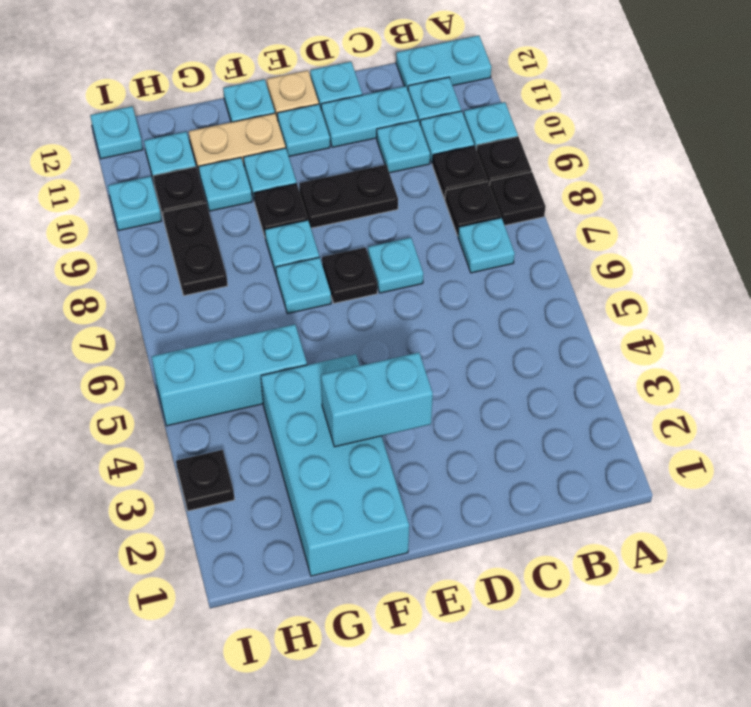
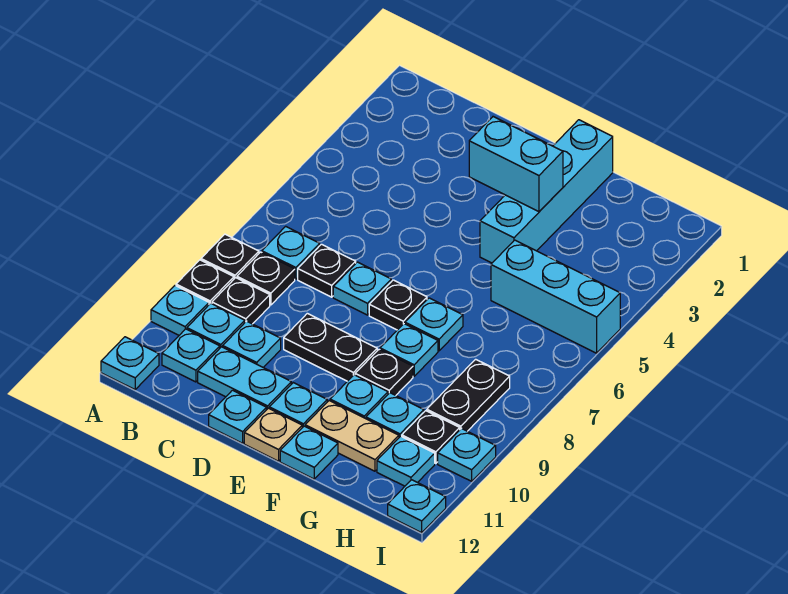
cyan plate A12:B12 level 1 -> cyan plate A12 level 1
cyan brick F1:G4 level 1 -> cyan brick F1:F4 level 1
black plate I3 level 1 -> black plate C7 level 1

